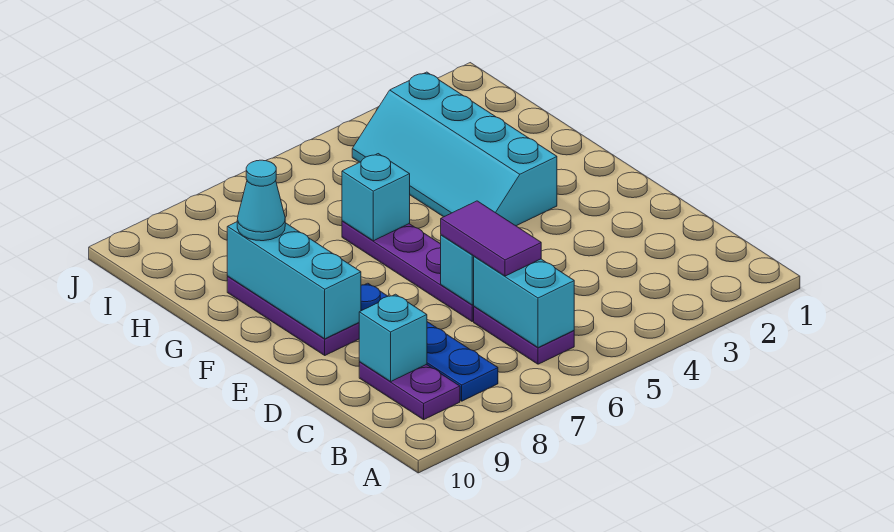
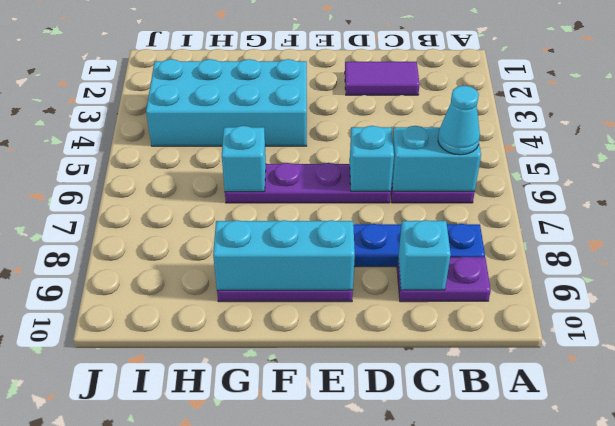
purple tile C6:D6 level 3 -> purple tile C2:D2 level 1
cyan slope F3:I4 level 1 top 3 -> cyan brick F3:I4 level 1
cyan cone G9 level 3 -> cyan cone B6 level 3

